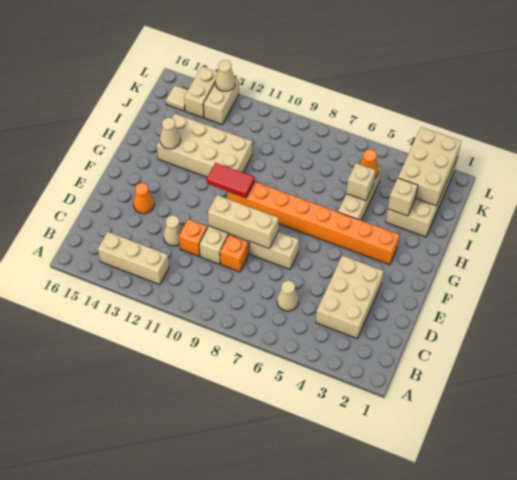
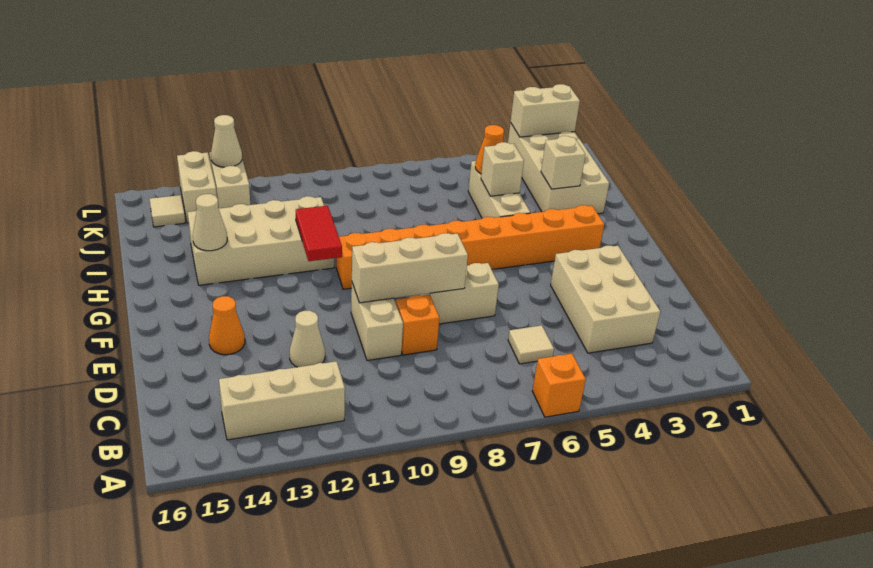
tan cone C6 level 1 -> tan tile C6 level 1
orange brick D11 level 1 -> orange brick A6 level 1
red tile G10:G11 level 2 -> red tile G11:H11 level 2
tan brick J2:L3 level 2 -> tan brick L2:L3 level 2

